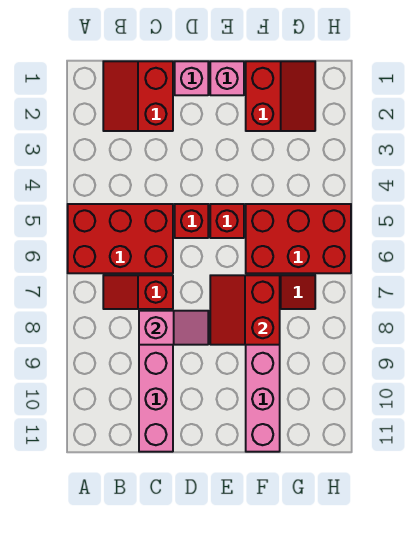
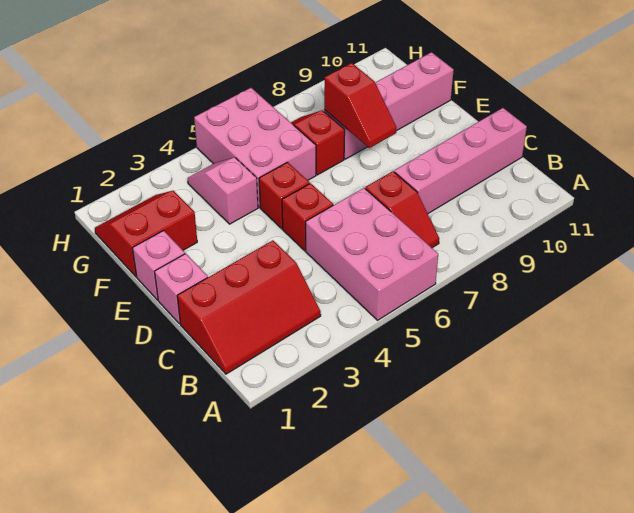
red brick A5:C6 level 1 -> pink brick A5:C6 level 1
red slope B1:C2 level 1 top C -> red slope B1:C3 level 1 top C
pink slope C8:D8 level 2 top C -> pink slope F4:G4 level 1 top F
red slope E7:F8 level 2 top F -> red slope E8:F8 level 2 top F
red brick F5:H6 level 1 -> pink brick F5:H6 level 1

